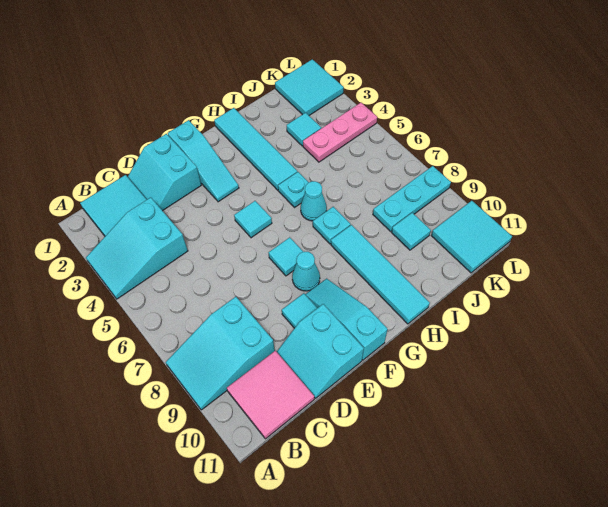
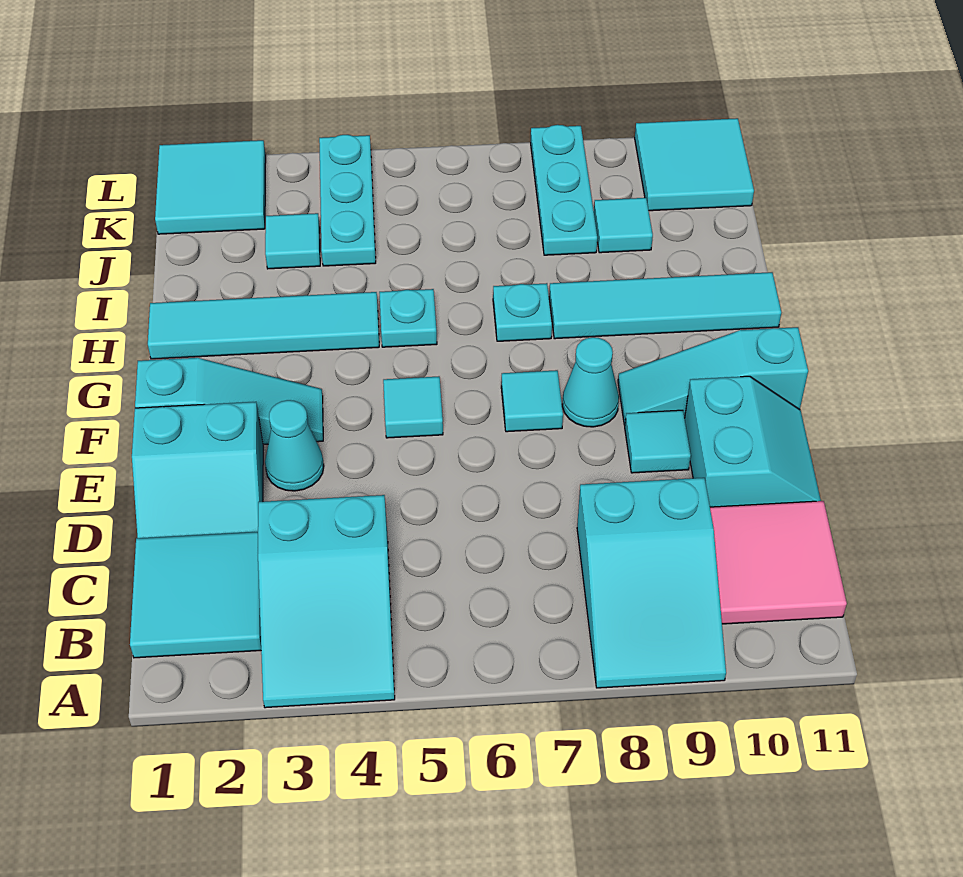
cyan slope D10:E11 level 1 top E -> cyan slope D10:E11 level 1 top 10
cyan cone H6 level 1 -> cyan cone E3 level 1
pink plate J4:L4 level 1 -> cyan plate J4:L4 level 1

